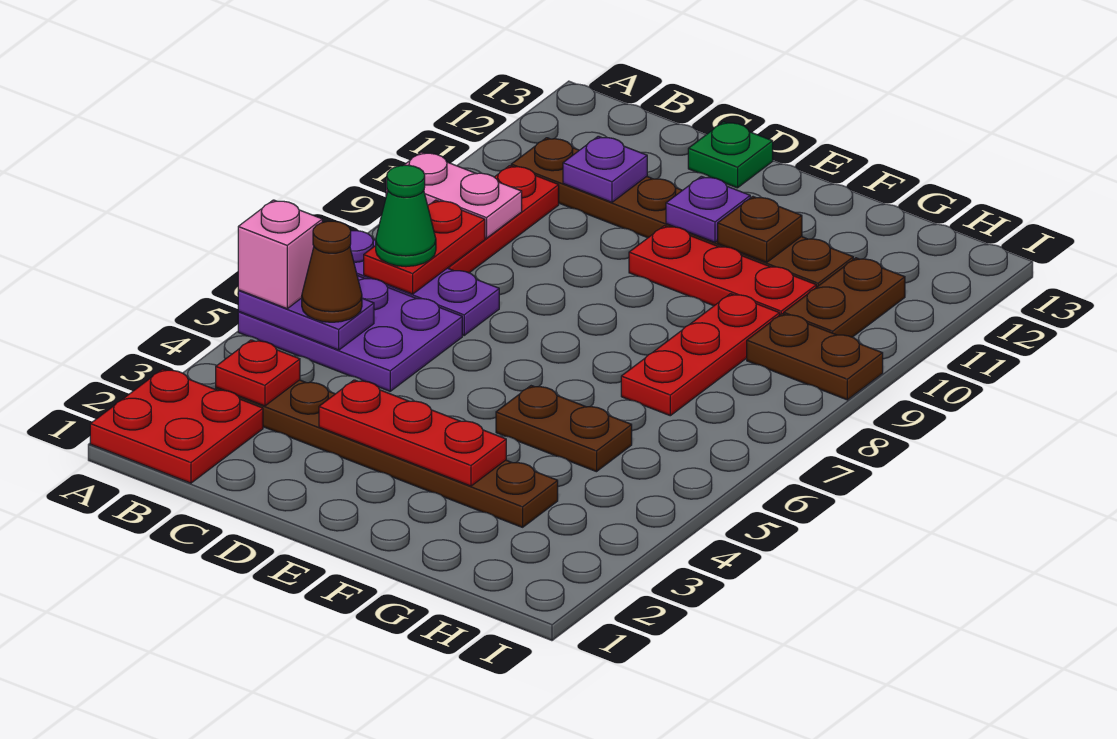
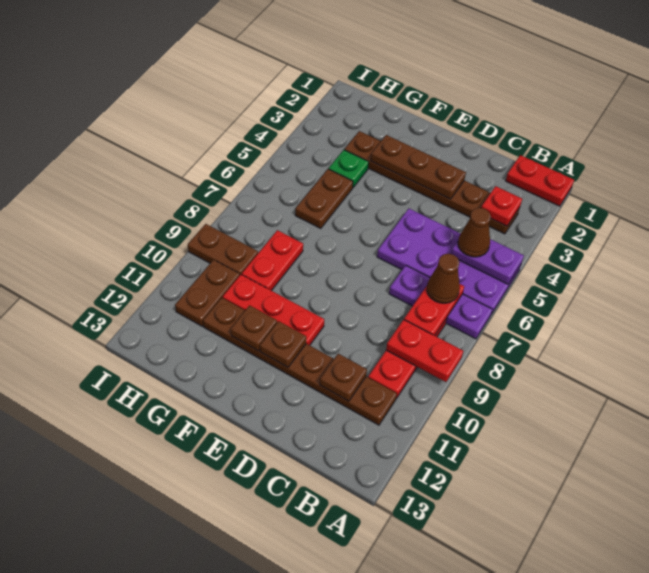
red plate A1:B2 level 1 -> red plate A1:B1 level 1
purple plate A5:C6 level 1 -> purple plate A5:D6 level 1
pink brick A5 level 3 -> none
pink plate A9:B9 level 2 -> red plate A9:B9 level 2
green cone B7 level 3 -> brown cone B7 level 3
purple plate C11 level 2 -> brown plate C11 level 2
red plate D3:F3 level 2 -> brown plate D3:F3 level 2
green plate D13 level 1 -> green plate G4 level 1
purple plate E11 level 2 -> brown plate E11 level 2
brown plate F5:G5 level 1 -> brown plate G5:G6 level 1
red plate G7:G9 level 1 -> red plate G8:G9 level 1

